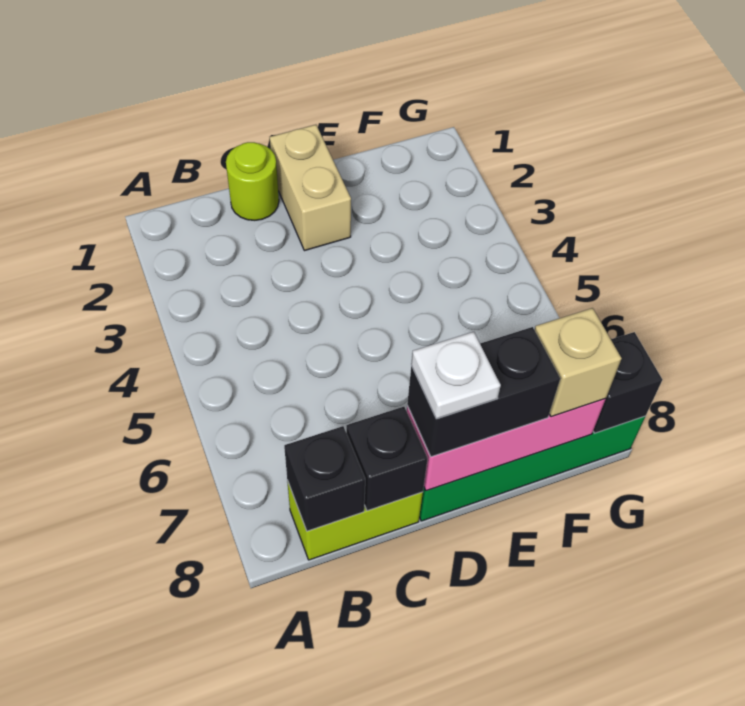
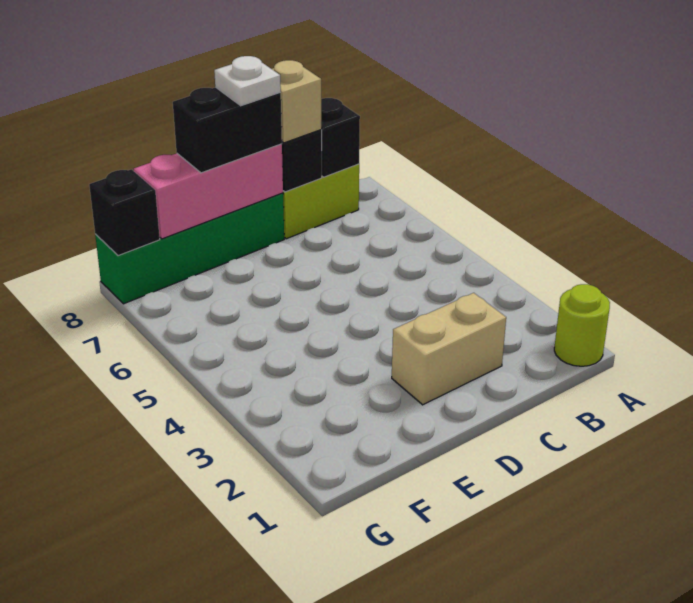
lime round brick C1 level 1 -> lime round brick A1 level 1
tan brick D1:D2 level 1 -> tan brick C2:D2 level 1
tan brick F8 level 3 -> tan brick C8 level 3

